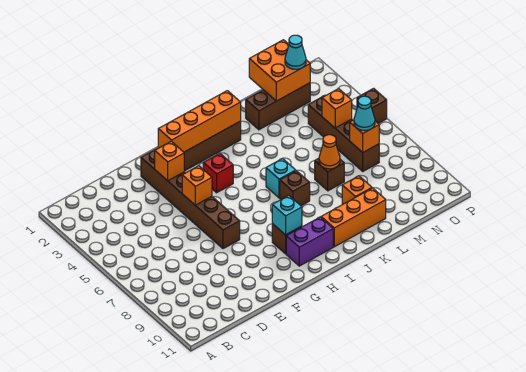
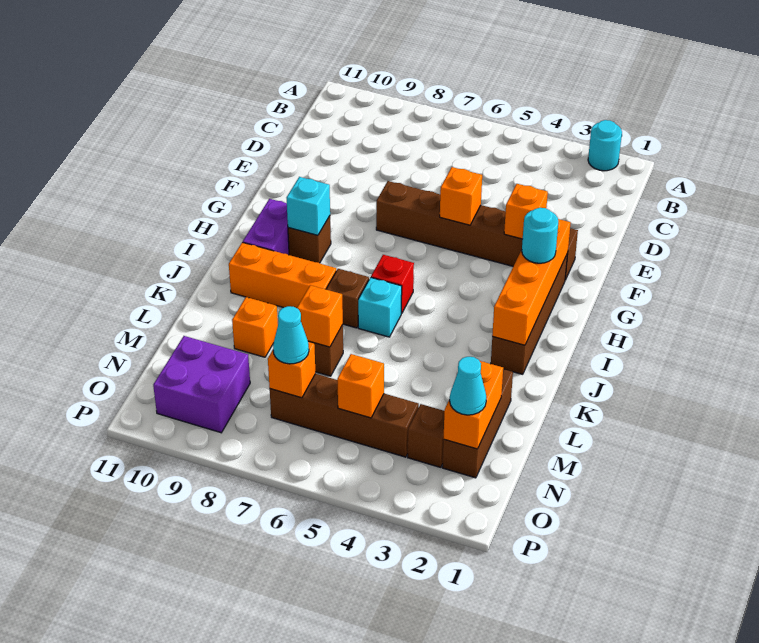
none -> cyan round brick A2 level 1
none -> cyan round brick H2 level 3
red brick H4 level 1 -> red brick I6 level 1
orange brick J10:L10 level 1 -> orange brick J8:J10 level 1
orange cone L7 level 2 -> orange brick L7 level 2
orange brick M1:N2 level 2 -> orange brick M2:N2 level 2
none -> purple brick N9:O10 level 1
brown brick P5 level 1 -> brown brick N3 level 1

